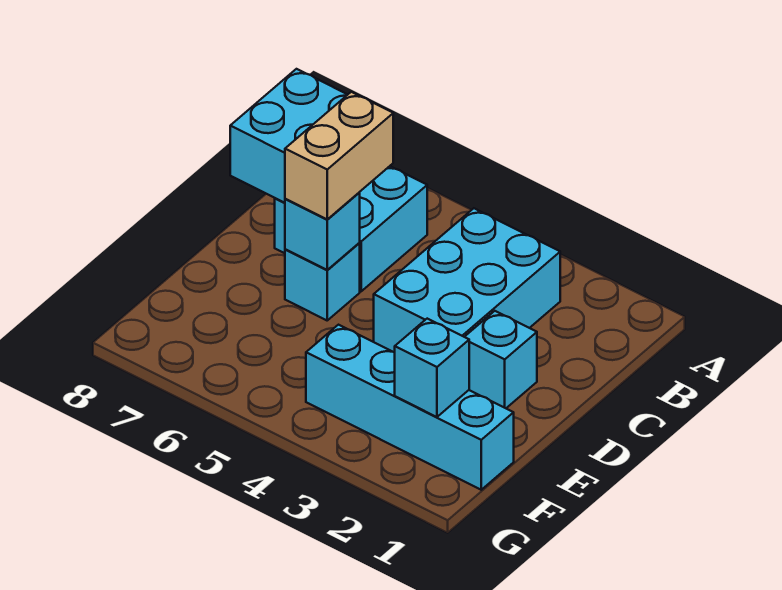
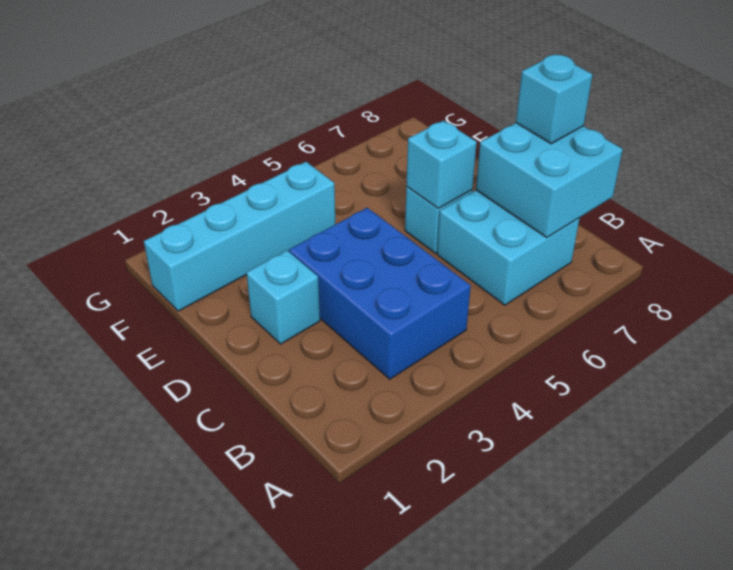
cyan brick B3:D4 level 1 -> blue brick B3:D4 level 1
tan brick C6:D6 level 3 -> none
cyan brick F2 level 2 -> cyan brick C8 level 3

